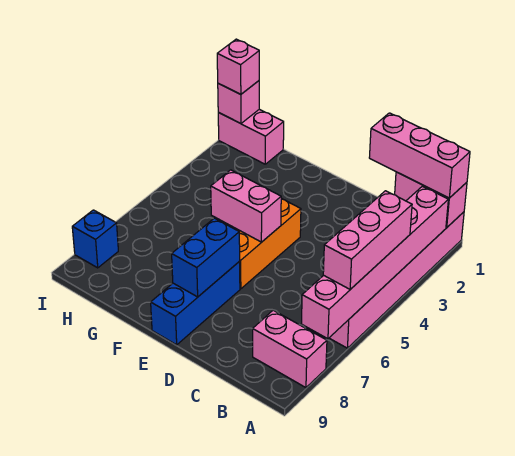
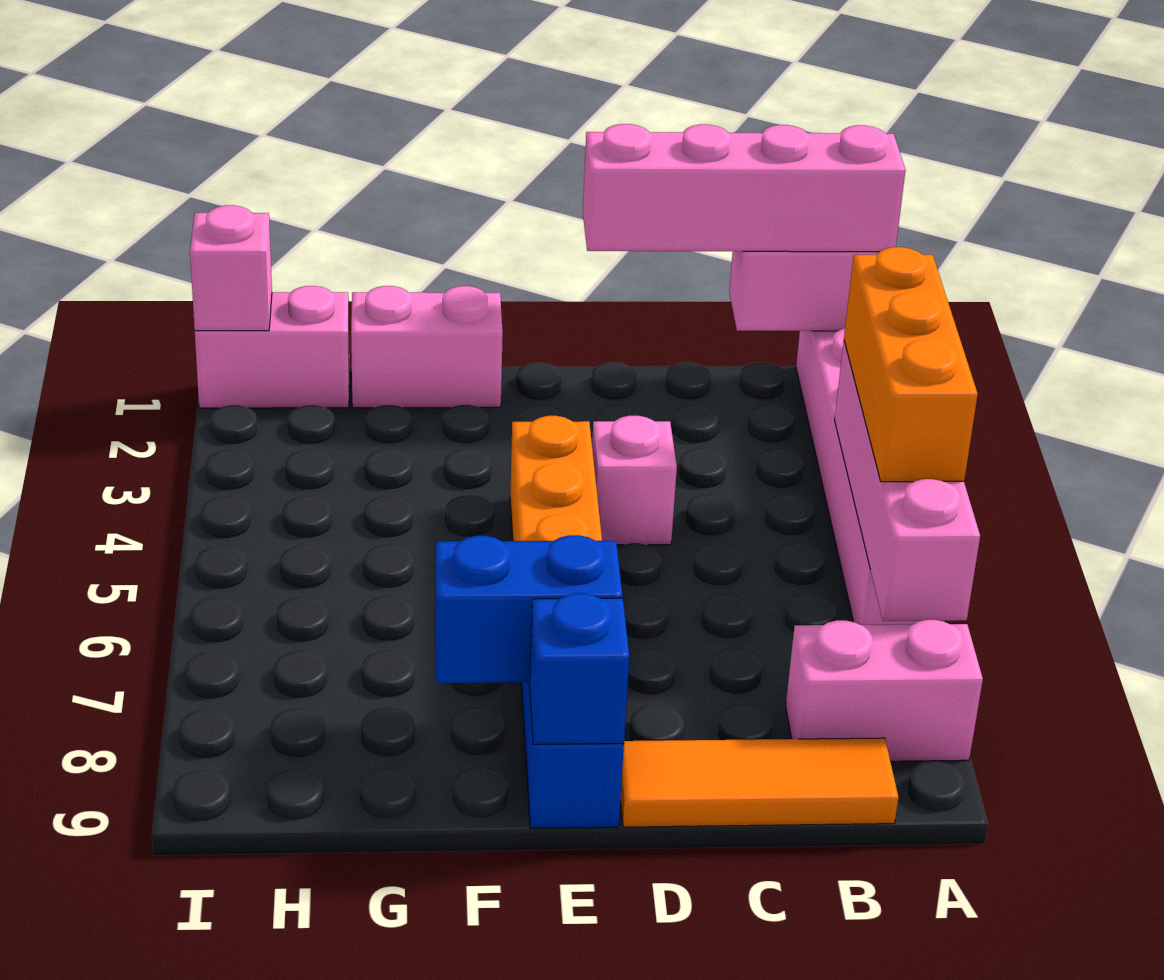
pink brick A1:C1 level 3 -> pink brick A1:D1 level 3
pink brick A2:A7 level 2 -> pink brick A4:A7 level 2
pink brick A4:A6 level 3 -> orange brick A4:A6 level 3
none -> orange tile B9:D9 level 1
pink brick E5:F5 level 2 -> pink brick F1:G1 level 1
blue brick E7:E8 level 2 -> blue brick E8:F8 level 2
pink brick I1 level 3 -> pink brick D4 level 1
blue brick I8 level 1 -> blue brick E9 level 2

